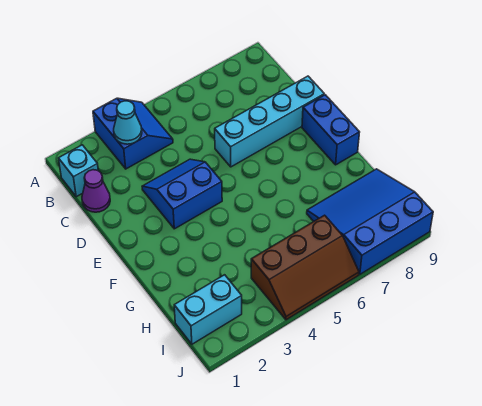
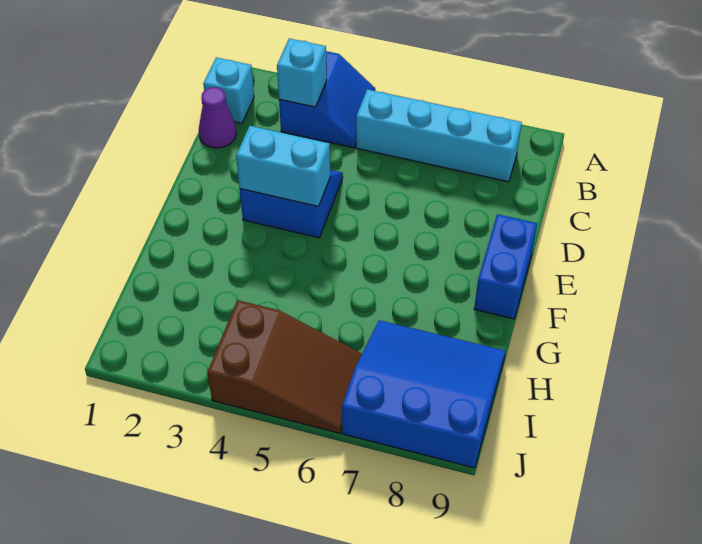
cyan cone B3 level 2 -> cyan brick B3 level 2
cyan brick D6:D9 level 1 -> cyan brick B5:B8 level 1
cyan brick I1:I2 level 1 -> cyan brick E3:E4 level 2
brown slope I4:J6 level 1 top I -> brown slope I4:J6 level 1 top 4

